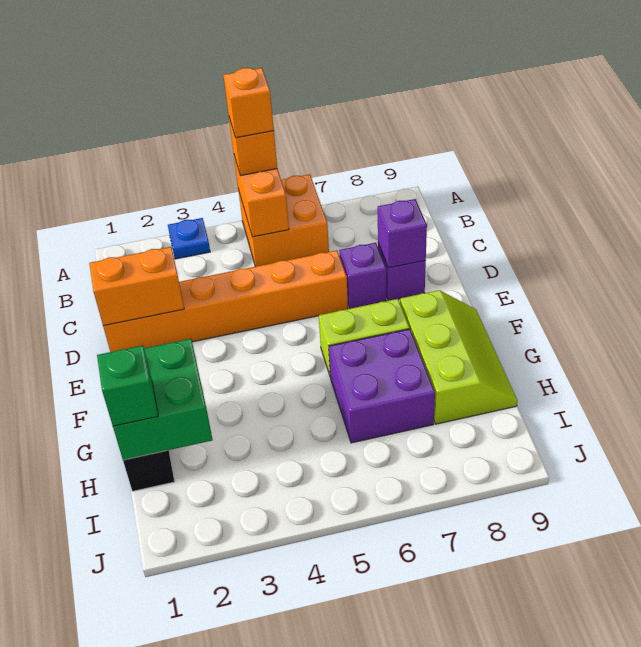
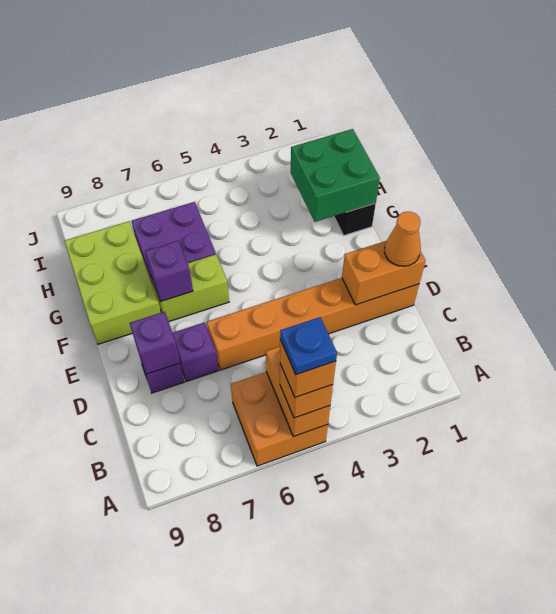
blue plate A3 level 1 -> blue plate A5 level 5
none -> orange cone D1 level 3
none -> purple brick F7 level 2
lime slope F8:H9 level 1 top 8 -> lime brick F8:H9 level 1
green brick H1 level 3 -> none

